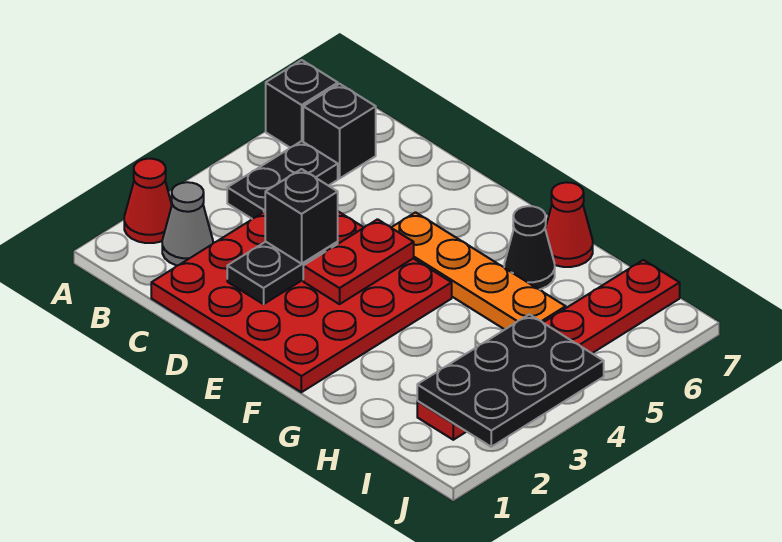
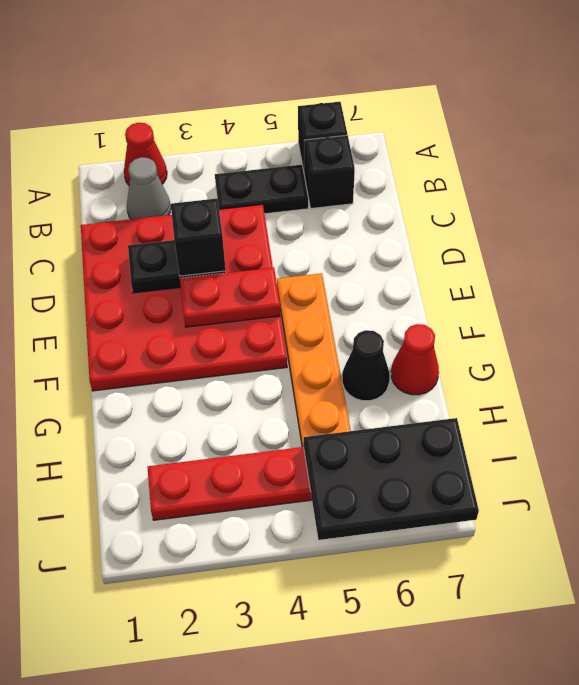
black plate I2:J4 level 2 -> black plate I5:J7 level 2

